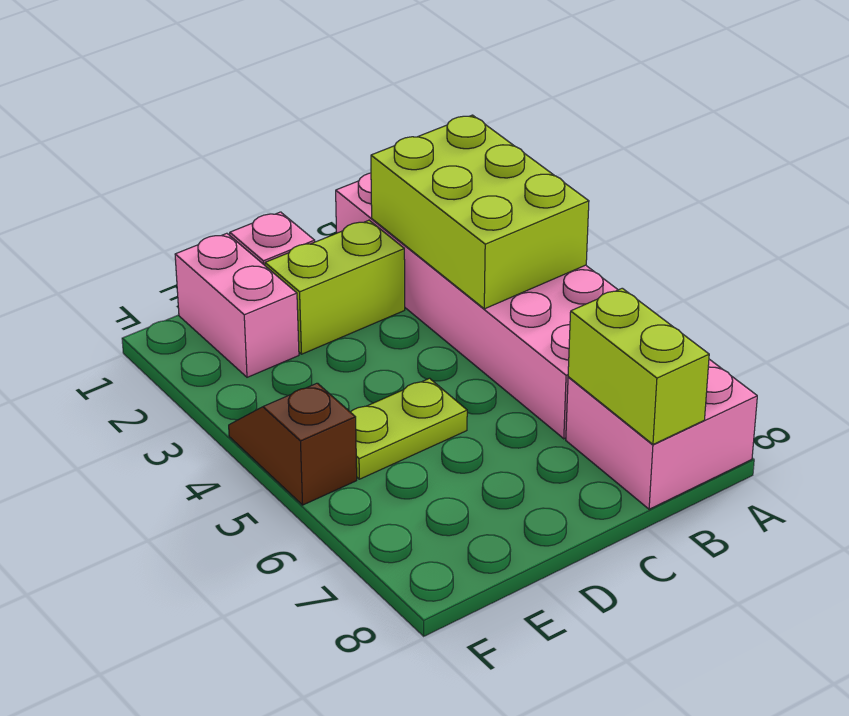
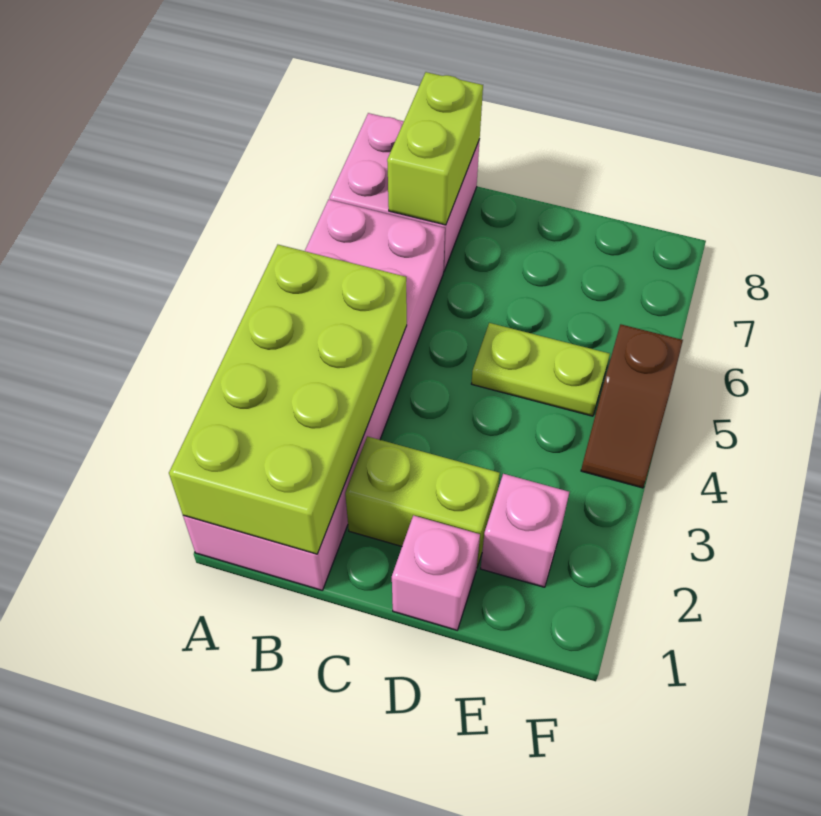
lime brick A2:B4 level 2 -> lime brick A1:B4 level 2
pink brick E1:E2 level 1 -> pink brick E2 level 1

